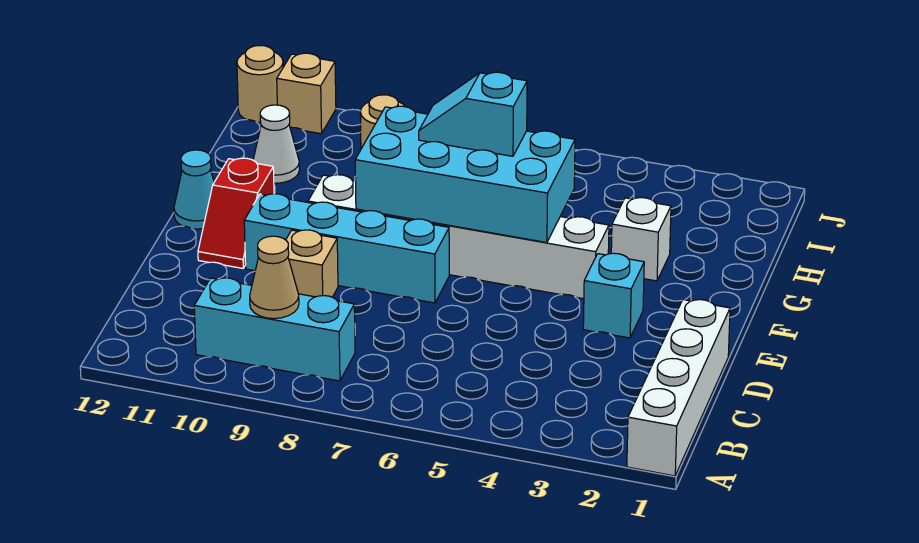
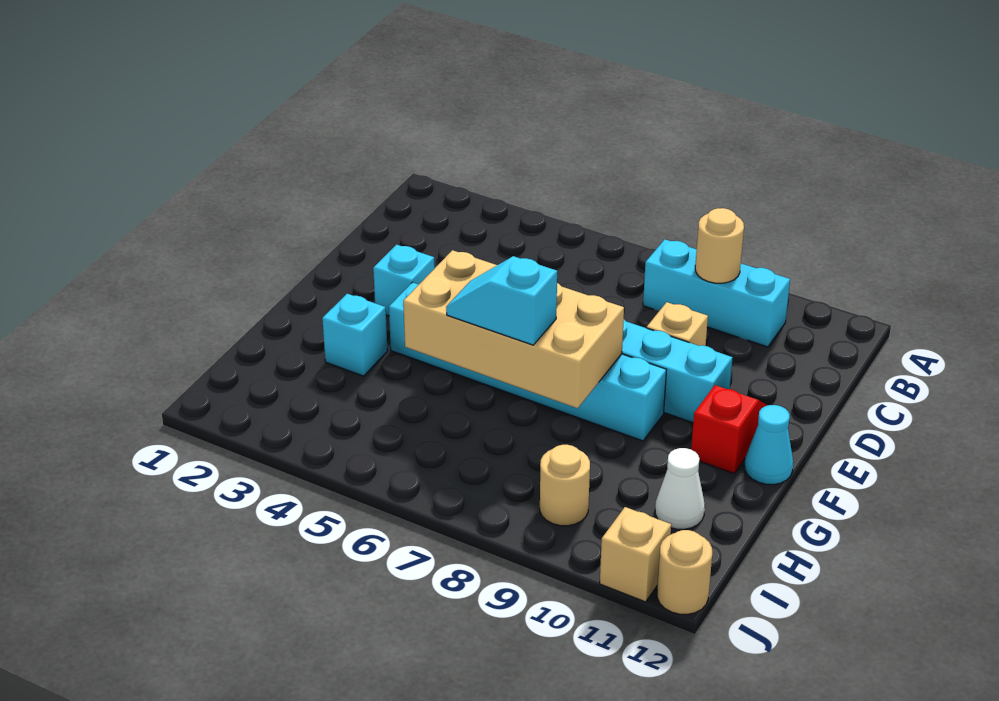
white brick A1:D1 level 1 -> none
tan cone B9 level 2 -> tan round brick B9 level 2
white brick F4:F9 level 1 -> cyan brick F4:F9 level 1
cyan brick F5:G8 level 2 -> tan brick F5:G8 level 2
white brick G3 level 1 -> cyan brick G3 level 1
cyan slope G6:G7 level 3 top 6 -> cyan slope G6:G7 level 3 top 7

